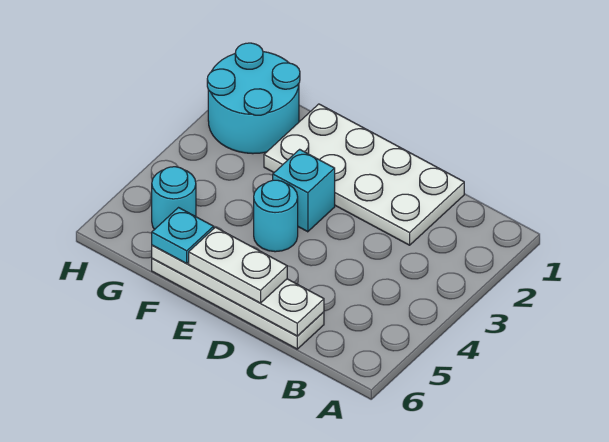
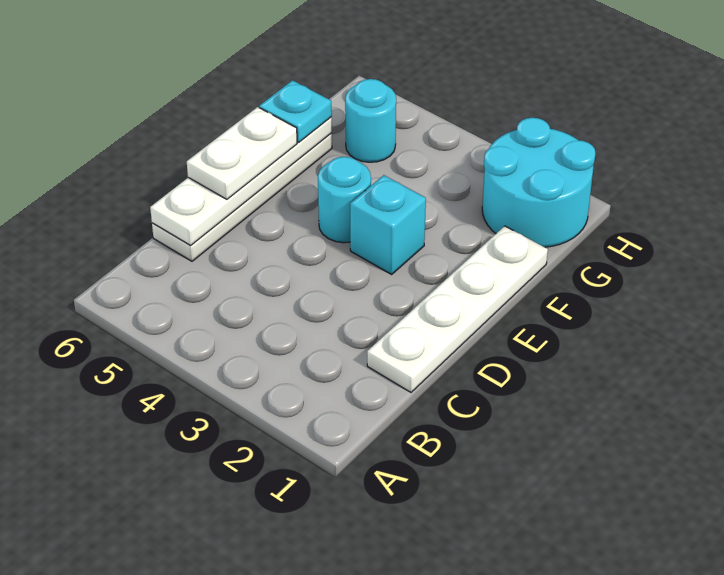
white plate C1:F2 level 1 -> white plate C1:F1 level 1

